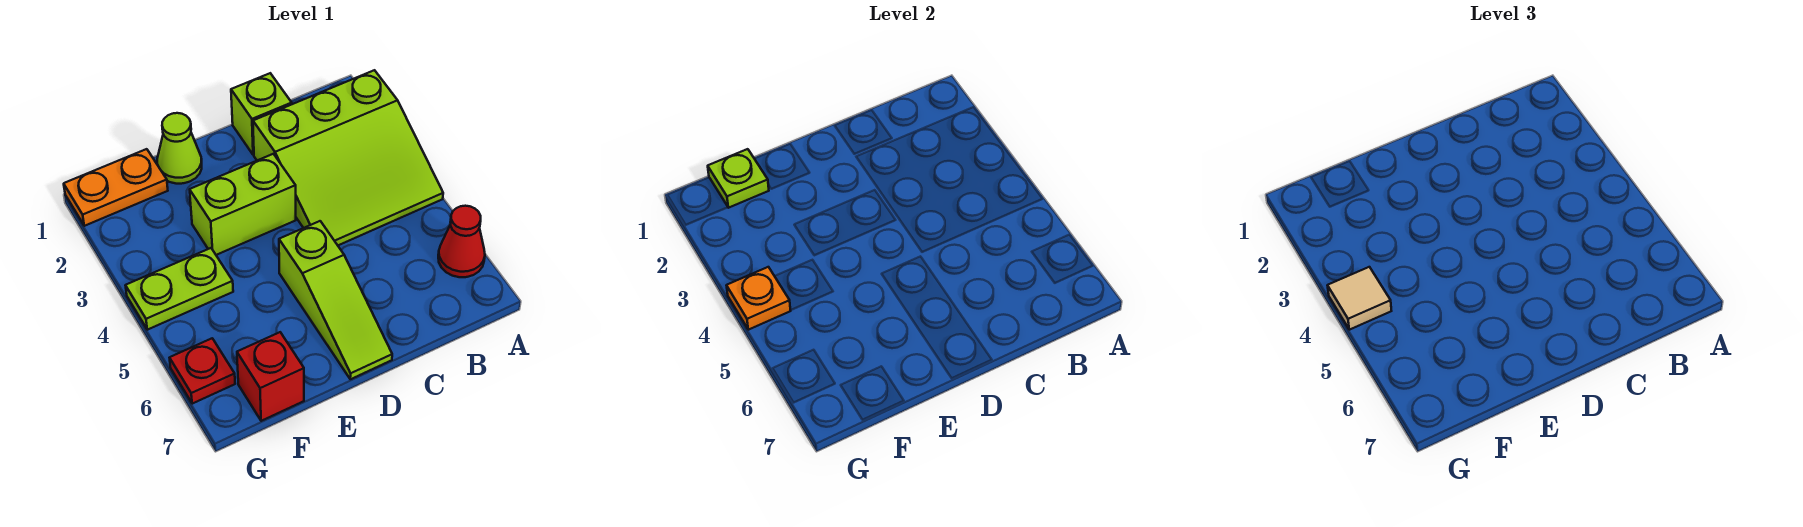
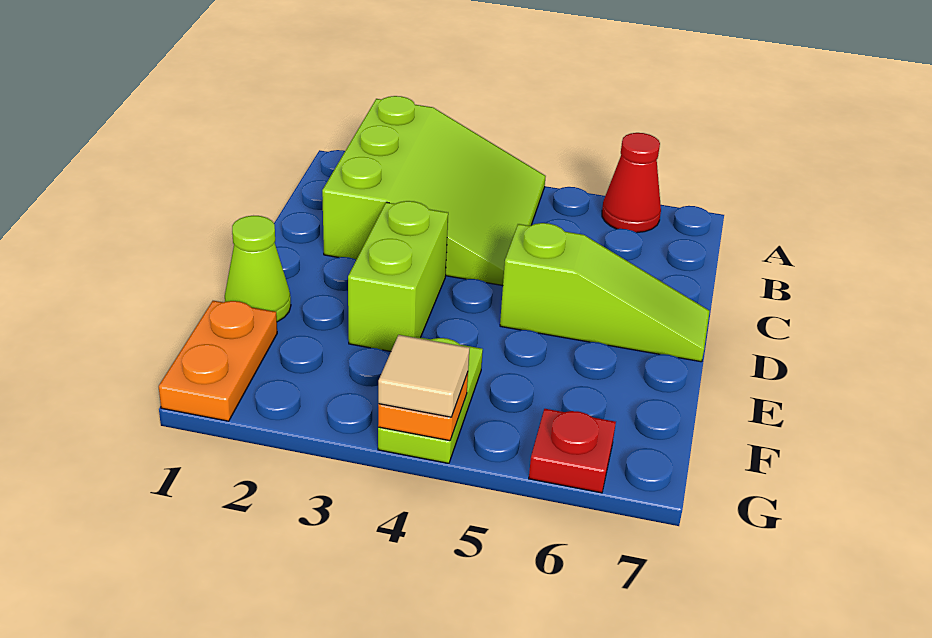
lime brick C1 level 1 -> none
lime plate F1 level 2 -> none
red brick F7 level 1 -> none

